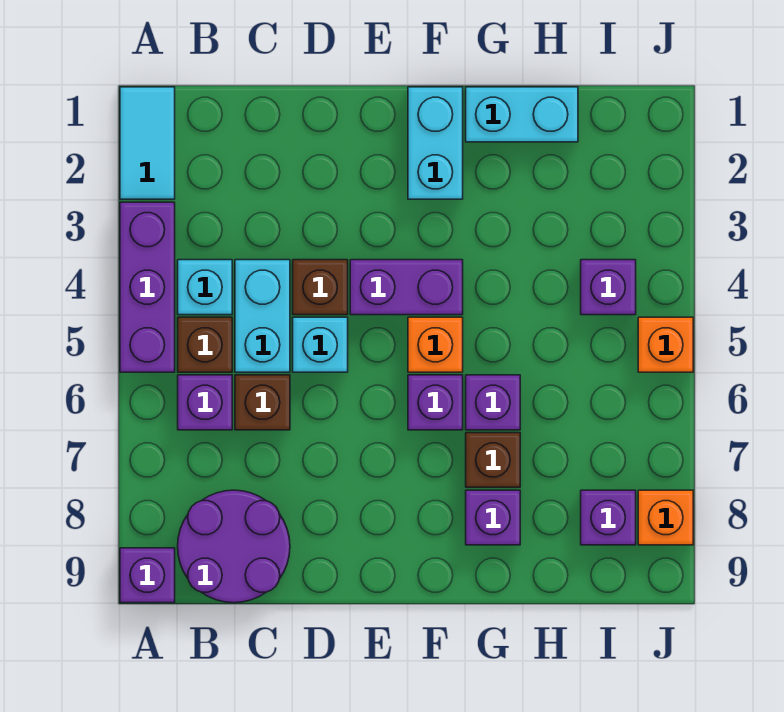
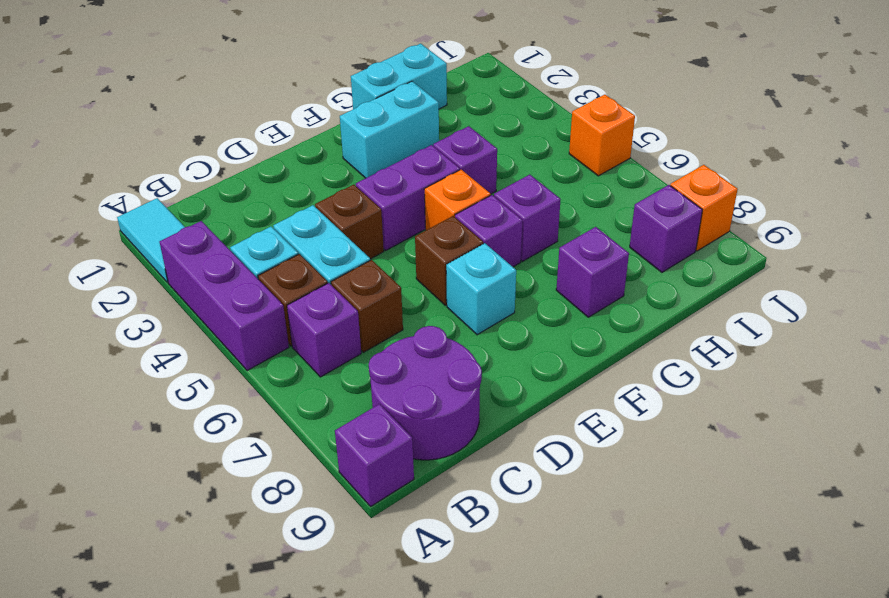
cyan brick D5 level 1 -> cyan brick E7 level 1
cyan brick F1:F2 level 1 -> cyan brick F2:G2 level 1
brown brick G7 level 1 -> brown brick E6 level 1
purple brick I4 level 1 -> purple brick G4 level 1

